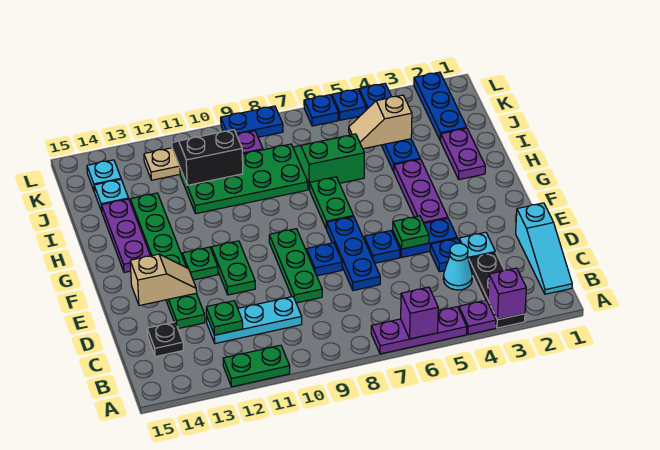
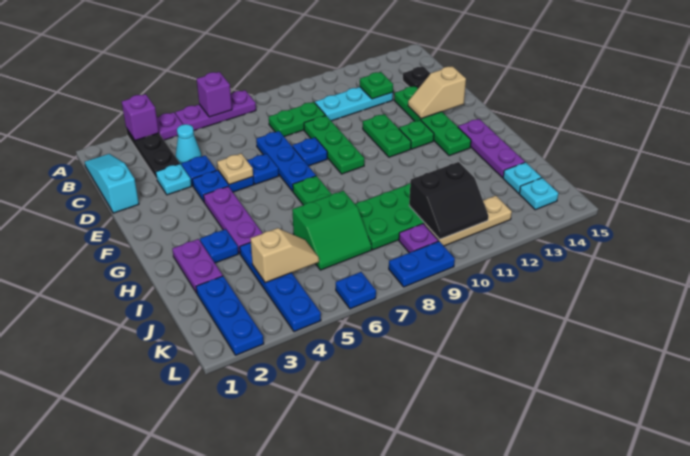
green plate A11:A12 level 1 -> green plate C8:C9 level 1
green plate D13:I13 level 1 -> green plate D13:G13 level 1
green plate E5 level 2 -> tan plate E5 level 2
blue plate L5 level 1 -> blue plate H3 level 1

